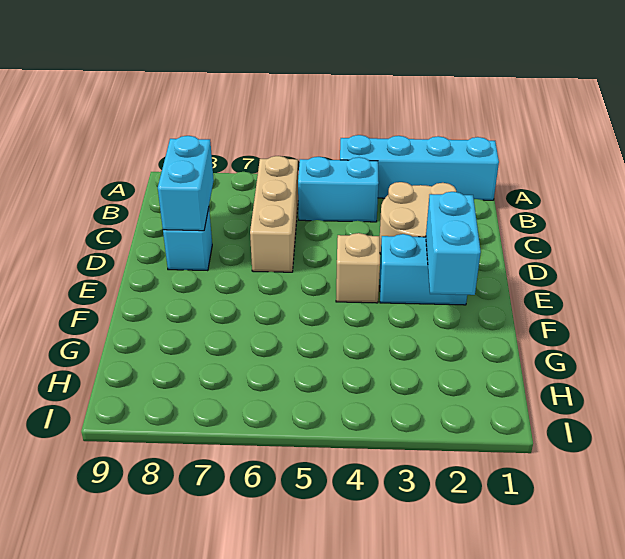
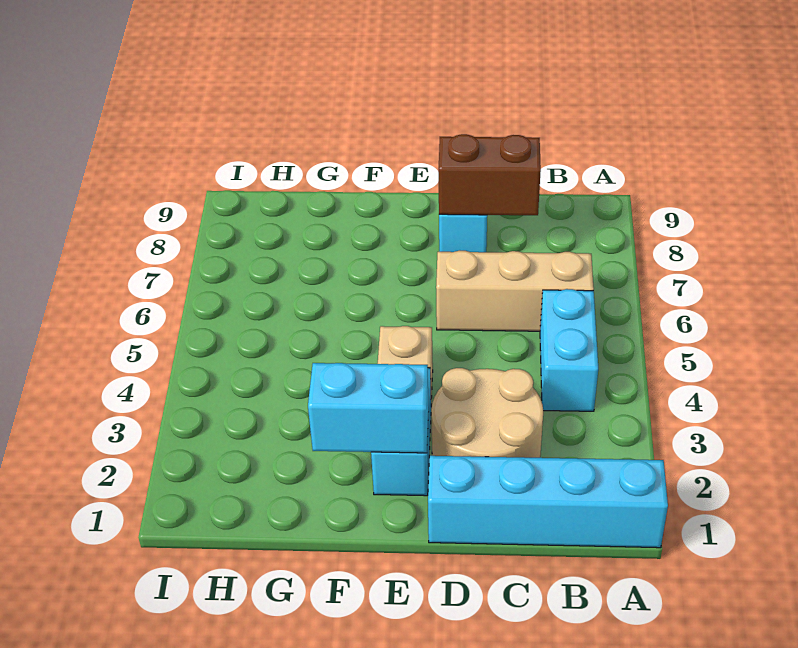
cyan brick A1:A4 level 1 -> cyan brick A1:D1 level 1
cyan brick C8:D8 level 2 -> brown brick C8:D8 level 2

